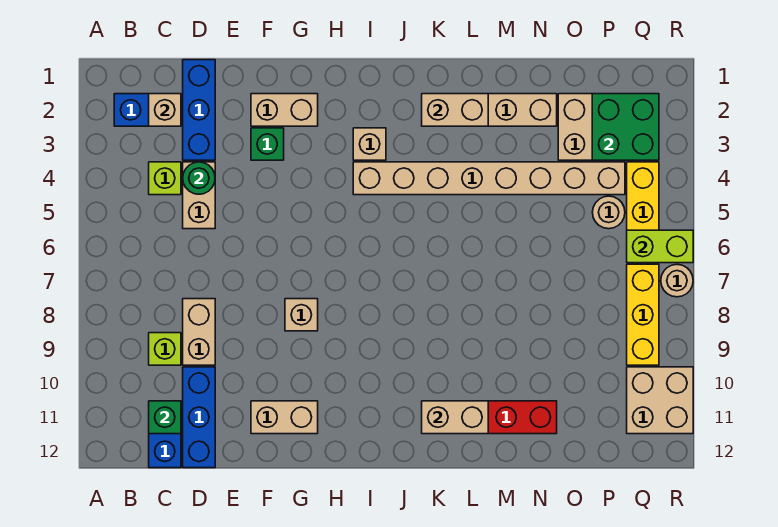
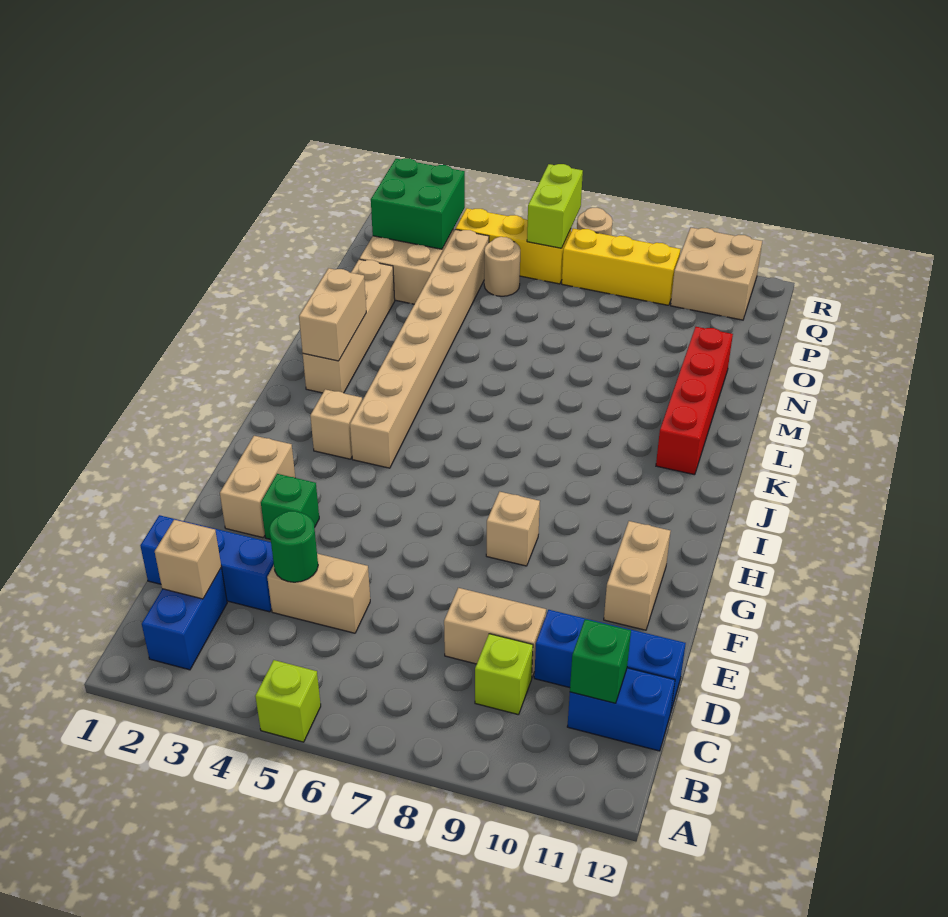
lime brick C4 level 1 -> lime brick A5 level 1
tan brick K11:L11 level 2 -> none

